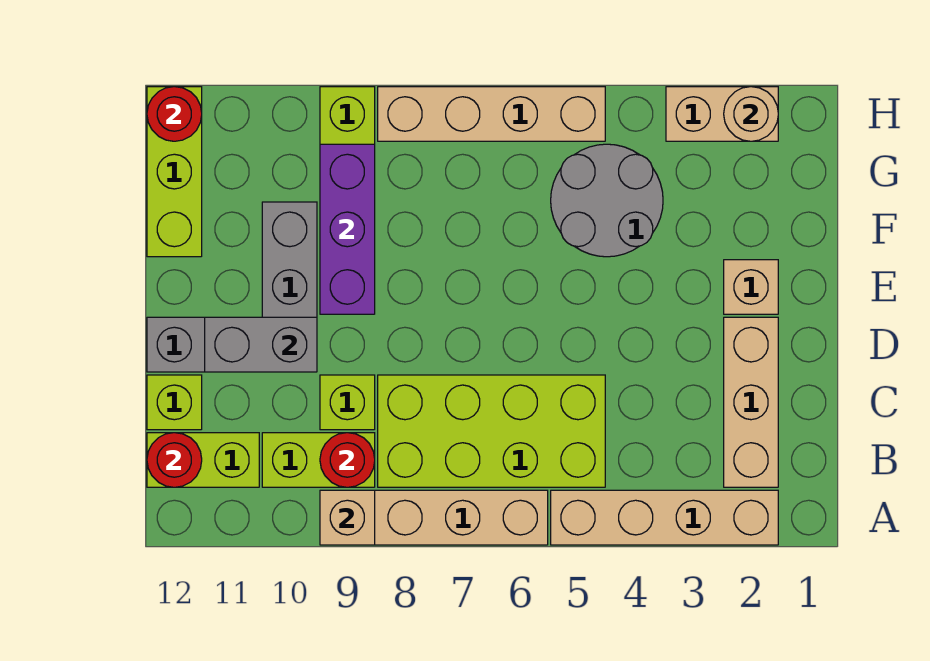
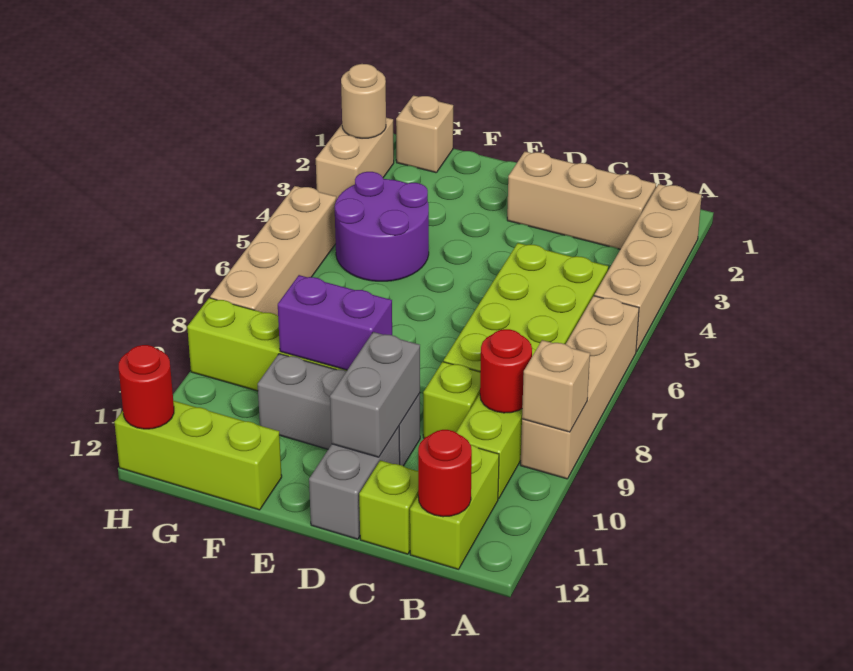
tan brick E2 level 1 -> tan brick G1 level 1
purple brick E9:G9 level 2 -> purple brick E9:F9 level 2
grey round brick F4:G5 level 1 -> purple round brick F4:G5 level 1

